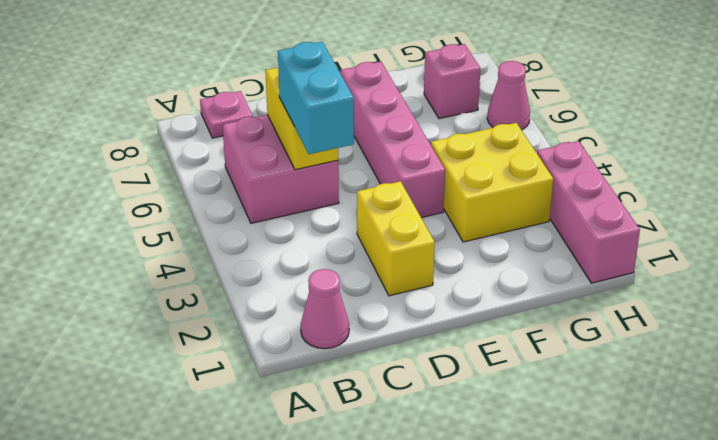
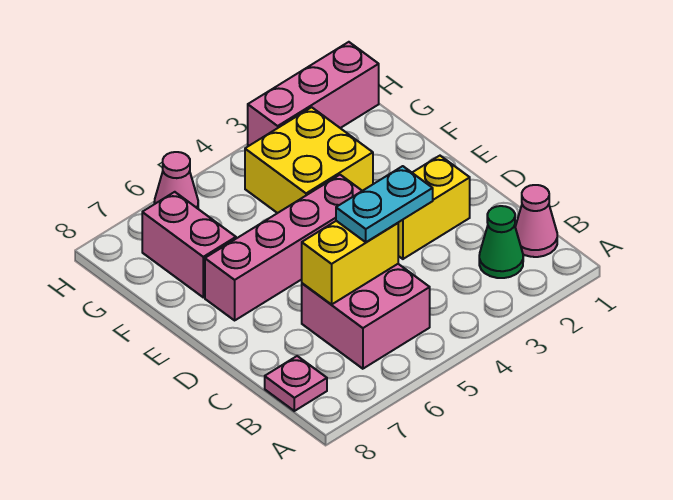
none -> green cone B2 level 1
cyan brick C4:C5 level 3 -> cyan plate C4:C5 level 3
pink brick G7 level 1 -> pink brick F7:G7 level 1

